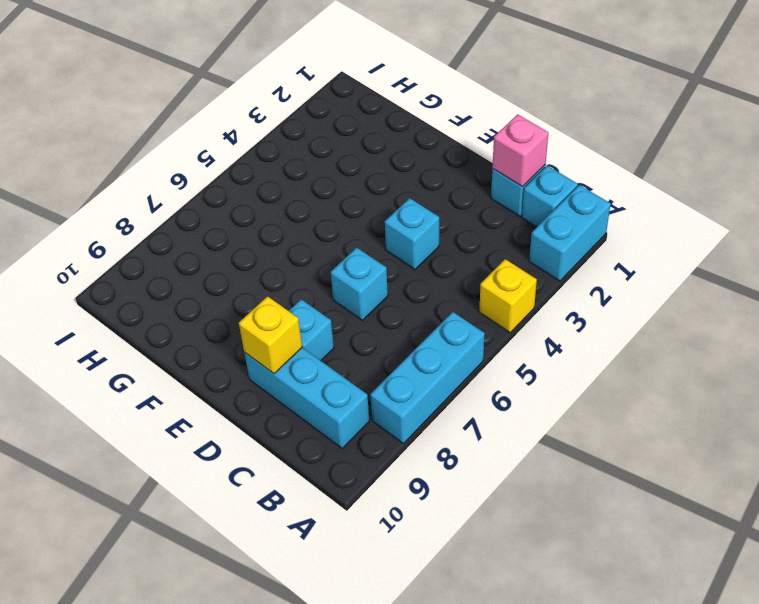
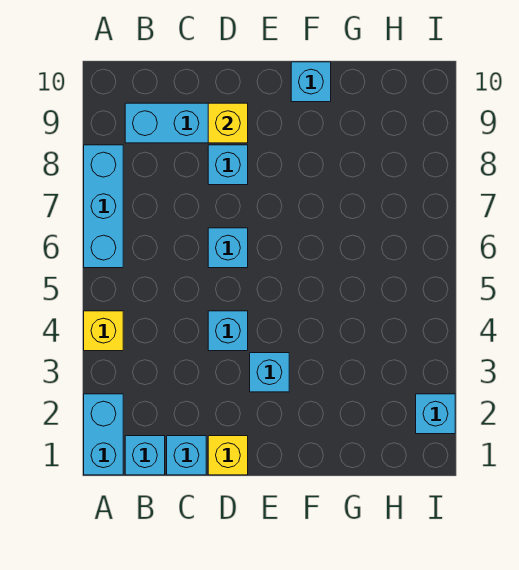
pink brick C1 level 2 -> none
none -> yellow brick D1 level 1
none -> cyan brick E3 level 1
none -> cyan brick F10 level 1
none -> cyan brick I2 level 1

